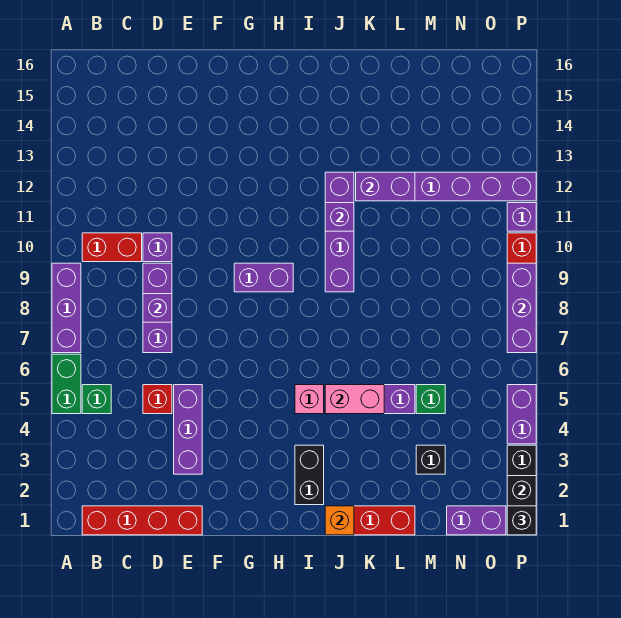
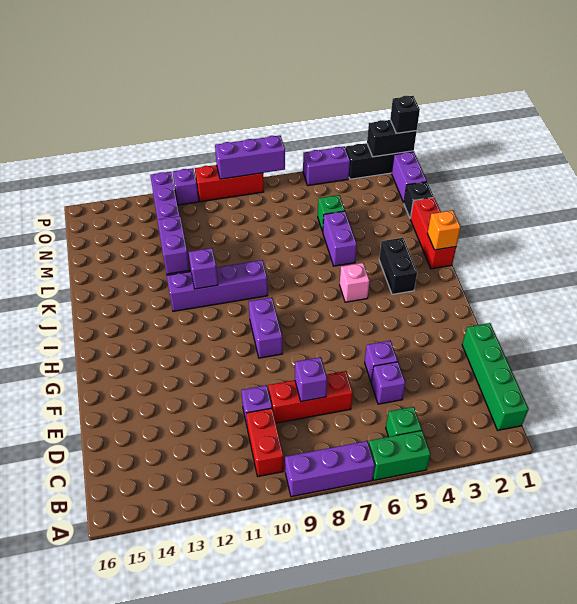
red brick B1:E1 level 1 -> green brick B1:E1 level 1
red brick D5 level 1 -> purple brick D5 level 1
purple brick D7:D9 level 1 -> red brick D7:D9 level 1
purple brick E3:E5 level 1 -> purple brick E5 level 1
black brick I2:I3 level 1 -> black brick I3:J3 level 1
pink brick J5:K5 level 2 -> none
black brick M3 level 1 -> black brick M1 level 1

